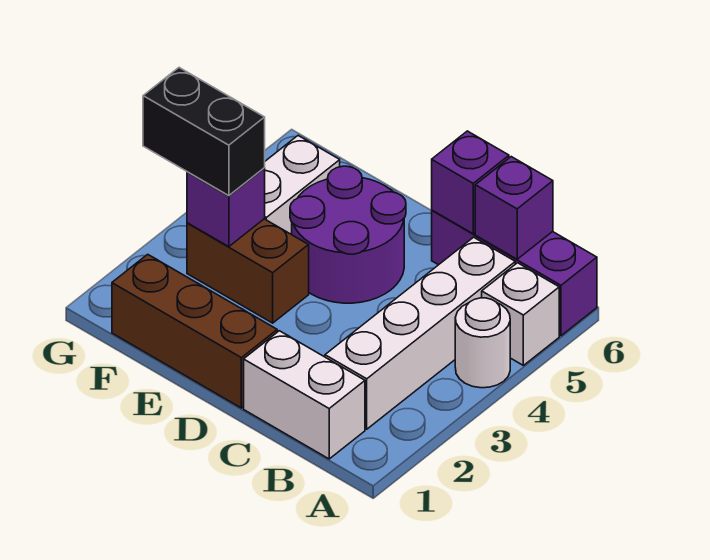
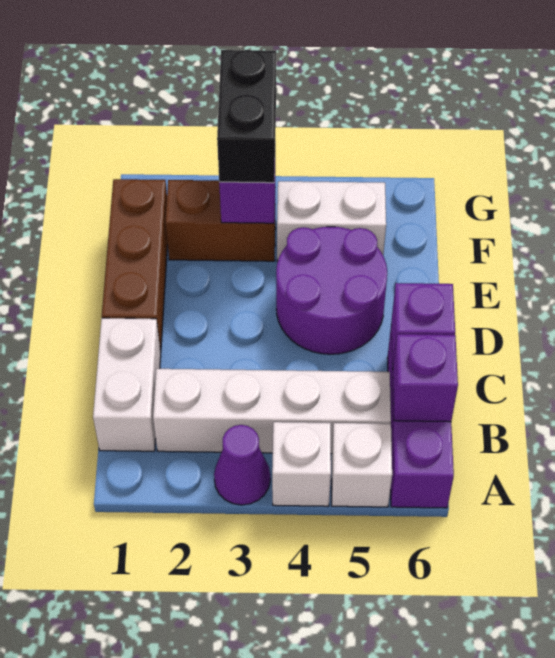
none -> purple cone A3 level 1
white round brick A4 level 1 -> white brick A4 level 1
brown brick E3:F3 level 1 -> brown brick F2:F3 level 1

